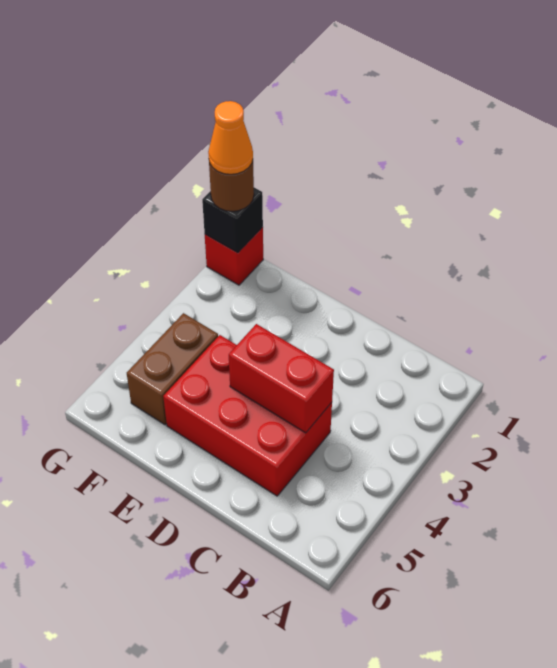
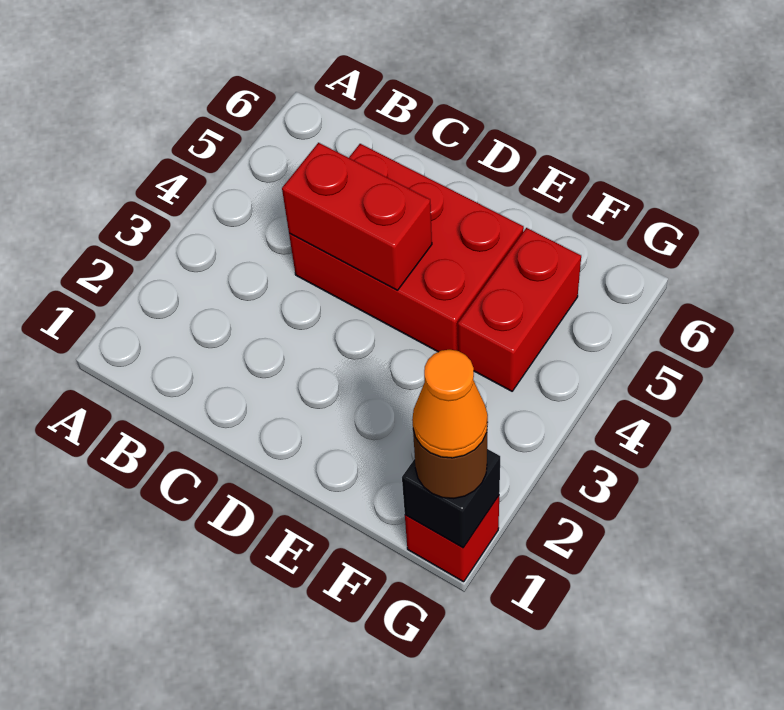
brown brick F4:F5 level 1 -> red brick F4:F5 level 1

